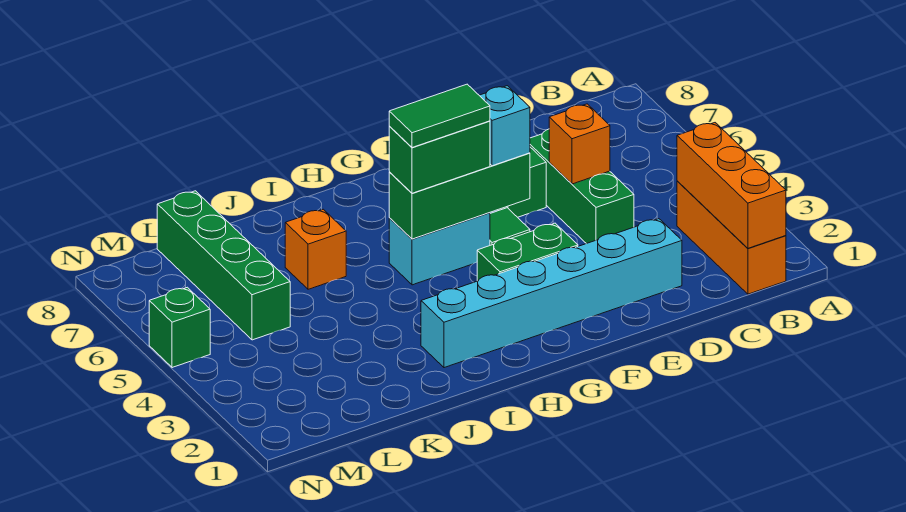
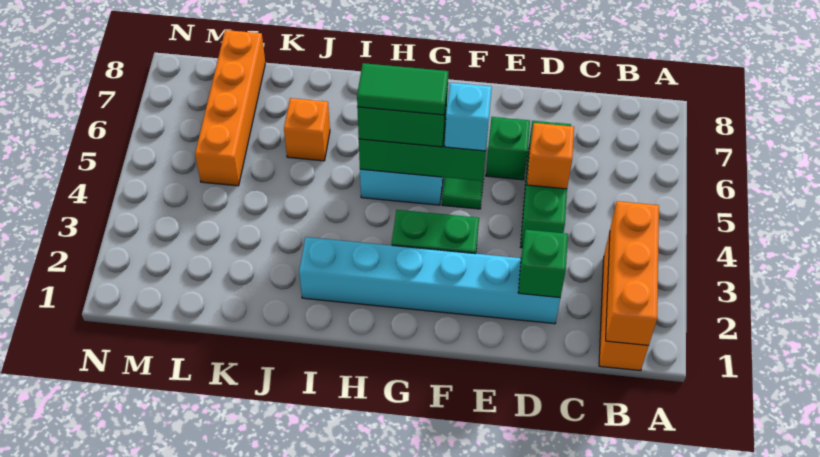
green brick L5:L8 level 1 -> orange brick L5:L8 level 1
green brick N5 level 1 -> green brick D2 level 2

